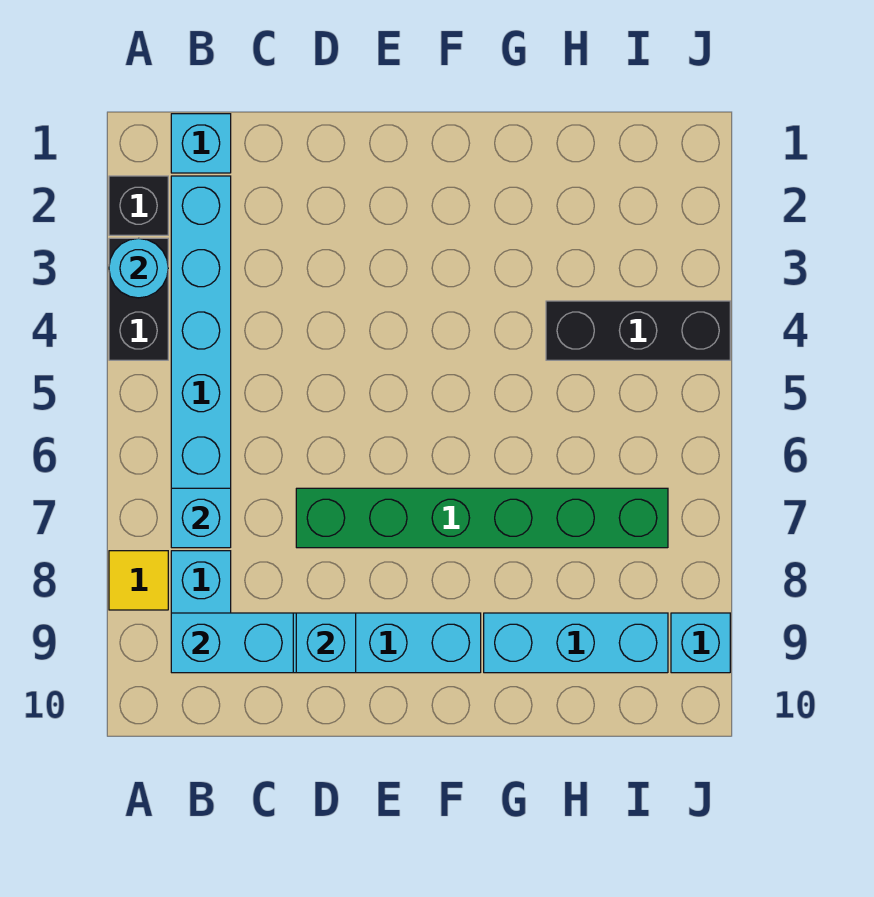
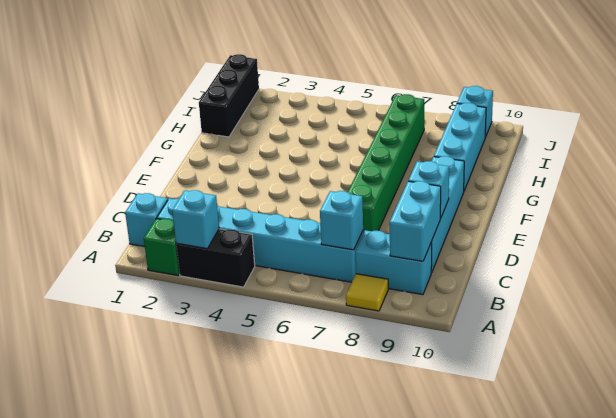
black brick A2 level 1 -> green brick A2 level 1
cyan round brick A3 level 2 -> cyan brick A3 level 2
black brick H4:J4 level 1 -> black brick H1:J1 level 1

